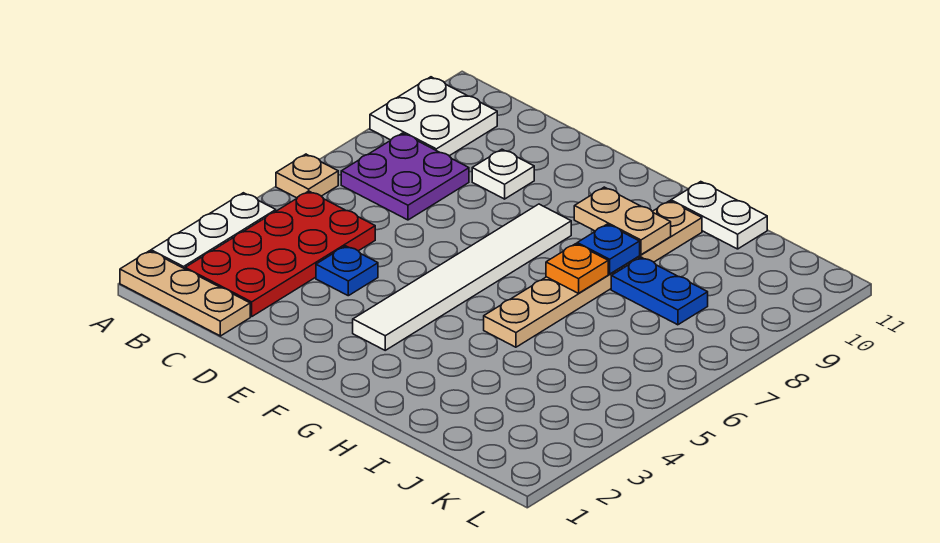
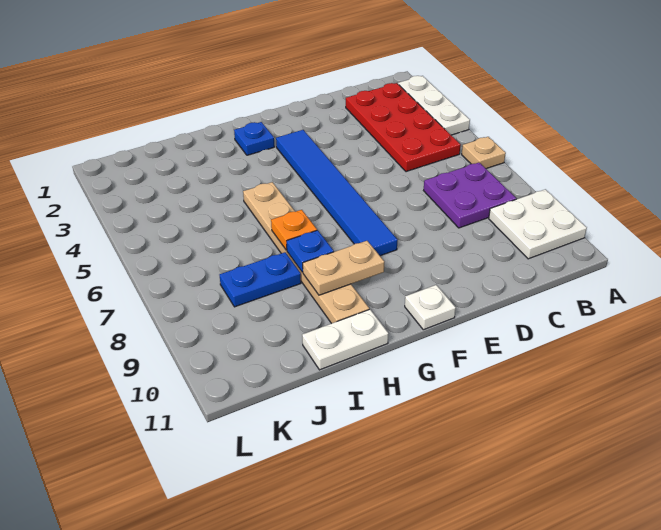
tan plate A1:C1 level 1 -> none
blue plate D4 level 1 -> blue plate G2 level 1
white plate D9 level 1 -> white plate F11 level 1
white tile F3:F8 level 1 -> blue tile F3:F8 level 1

